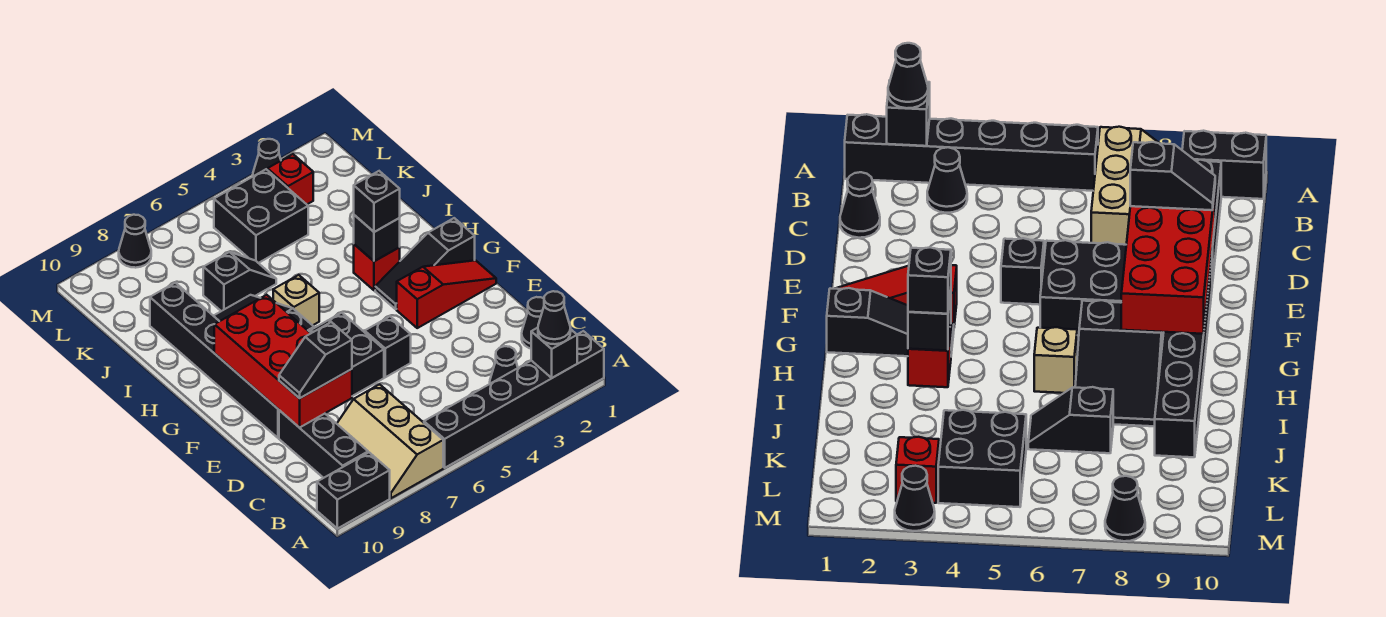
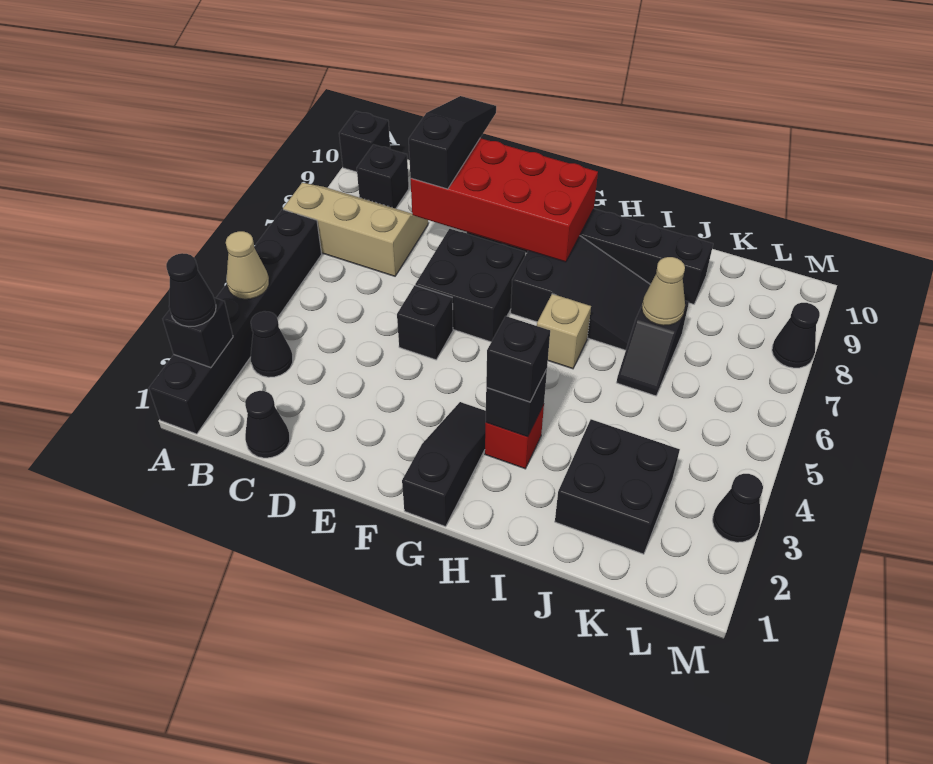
none -> tan cone A4 level 2
black brick A9:A10 level 1 -> black brick A10 level 1
black brick B9:D9 level 1 -> black brick B9 level 1
black slope D8:D9 level 3 top 8 -> black slope D8:D10 level 3 top 8
red slope F1:F3 level 1 top 3 -> none
none -> tan cone J7 level 2
black brick K4:L5 level 1 -> black brick J2:K3 level 1
red brick L3 level 1 -> none

